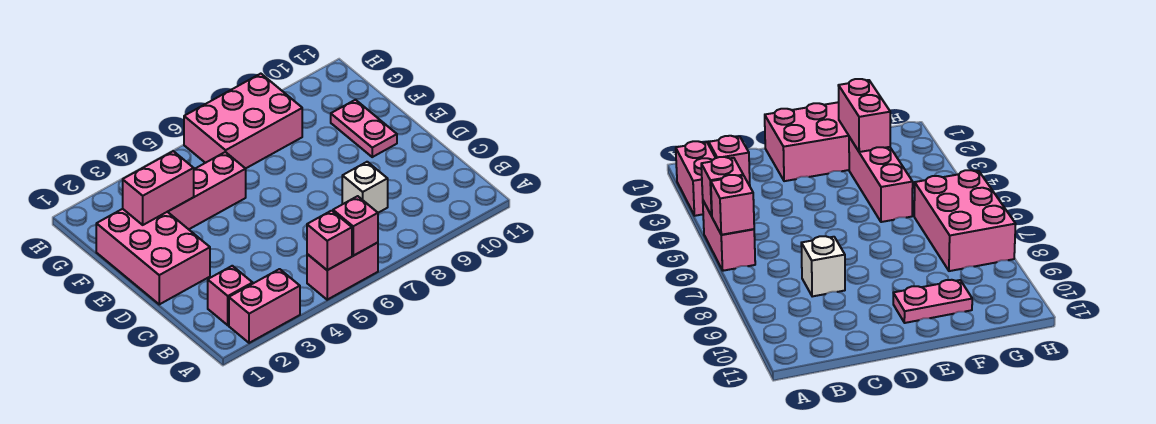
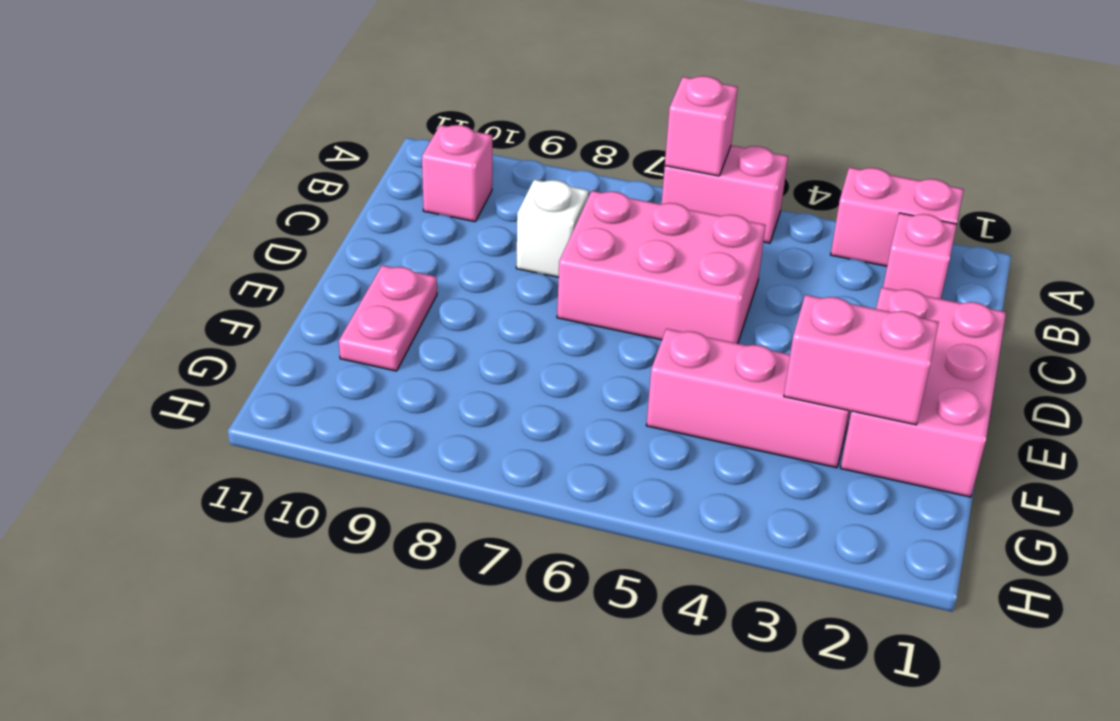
pink brick A5 level 2 -> pink brick B10 level 1
pink brick G6:H8 level 1 -> pink brick C5:D7 level 1

